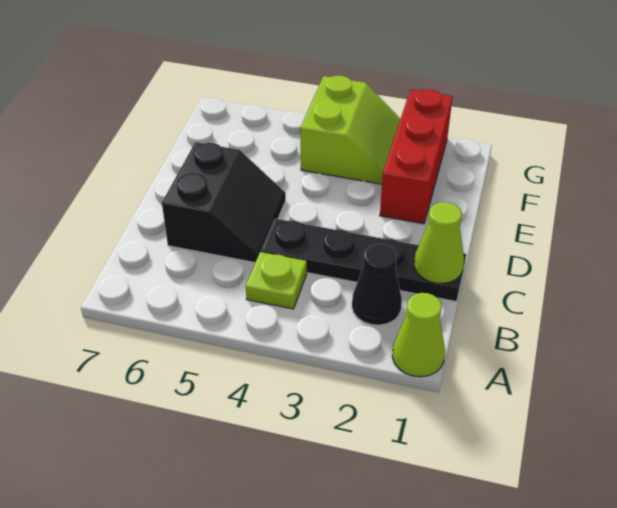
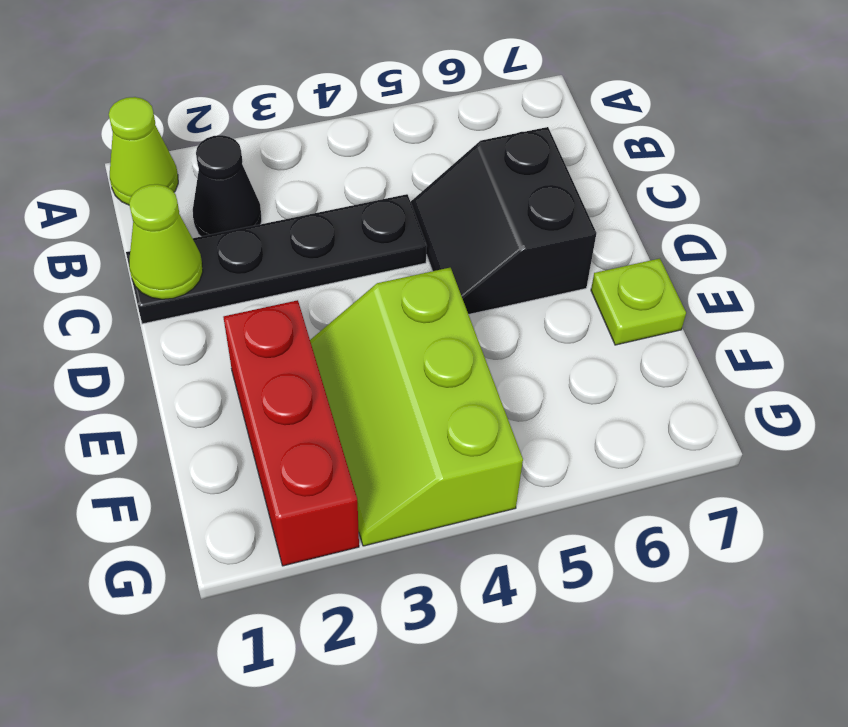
lime plate B4 level 1 -> lime plate E7 level 1
lime slope F3:G4 level 1 top 4 -> lime slope E3:G4 level 1 top 4

